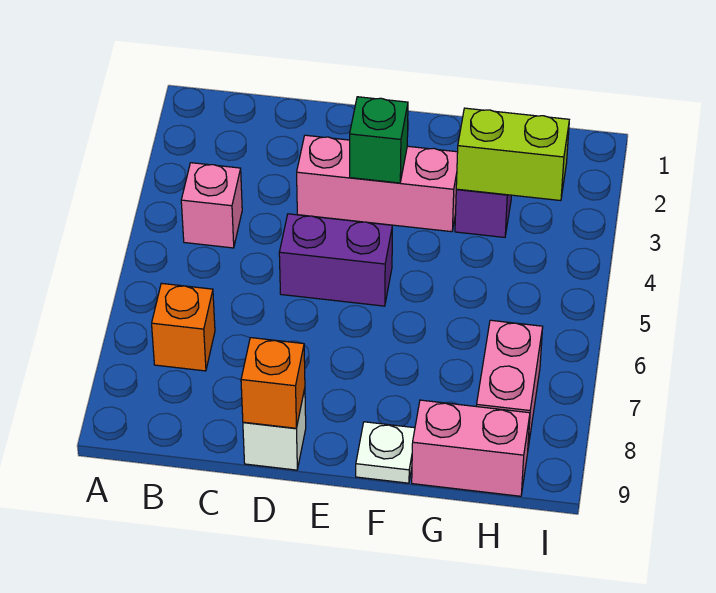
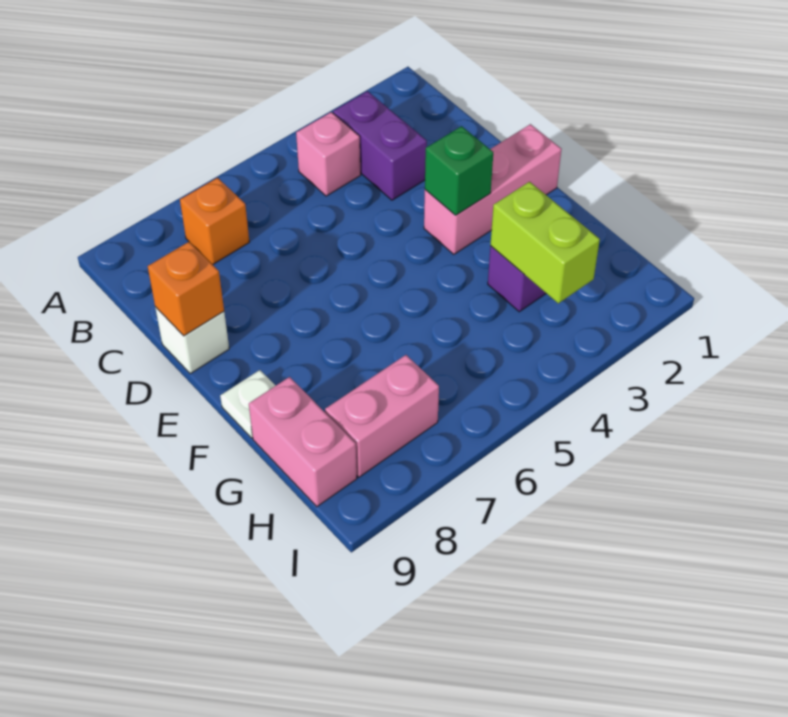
pink brick D3:F3 level 1 -> pink brick E1:E3 level 1
purple brick D5:E5 level 1 -> purple brick B3:C3 level 1

